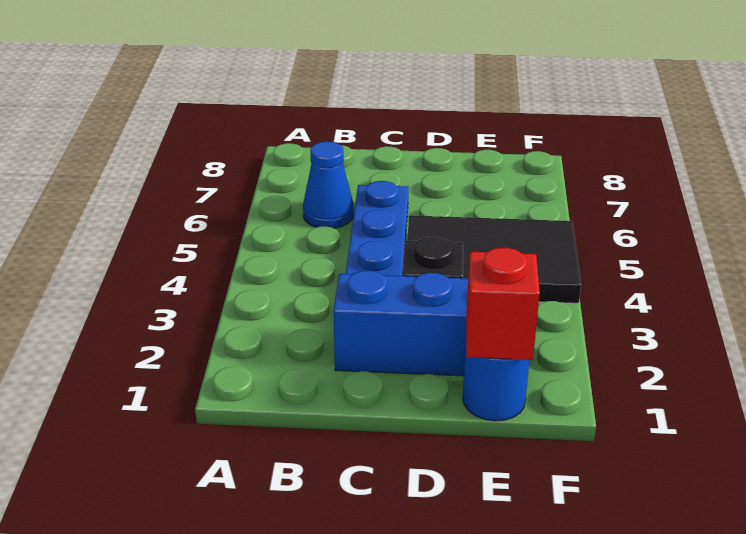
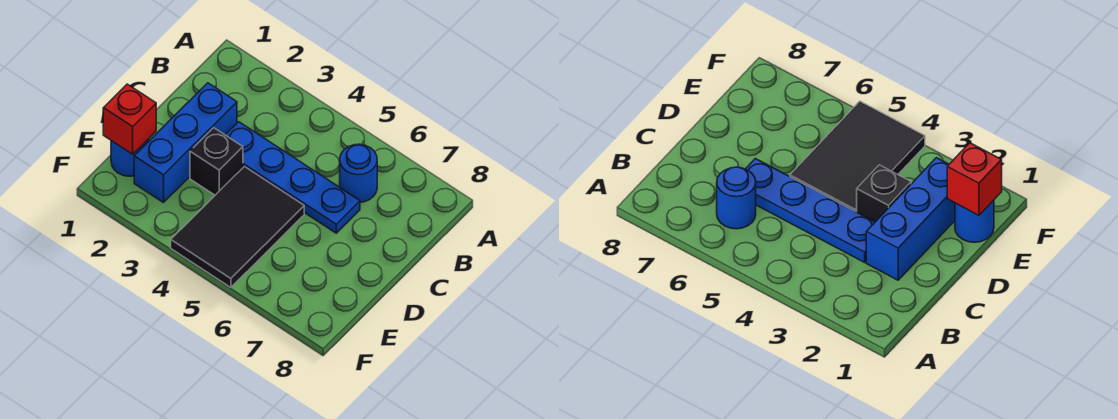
blue cone B6 level 1 -> blue round brick B6 level 1

